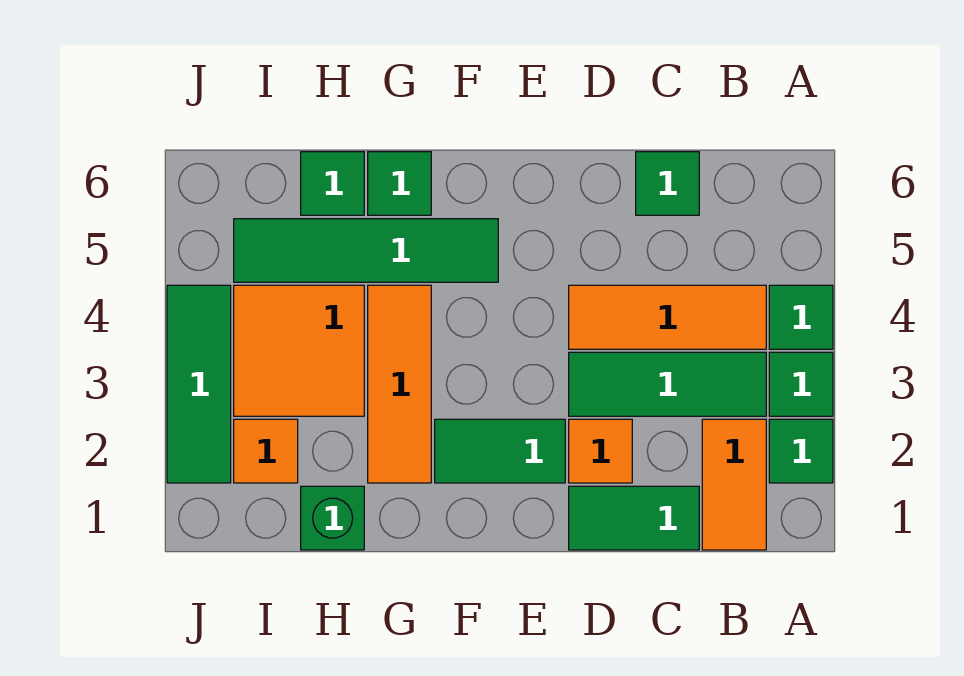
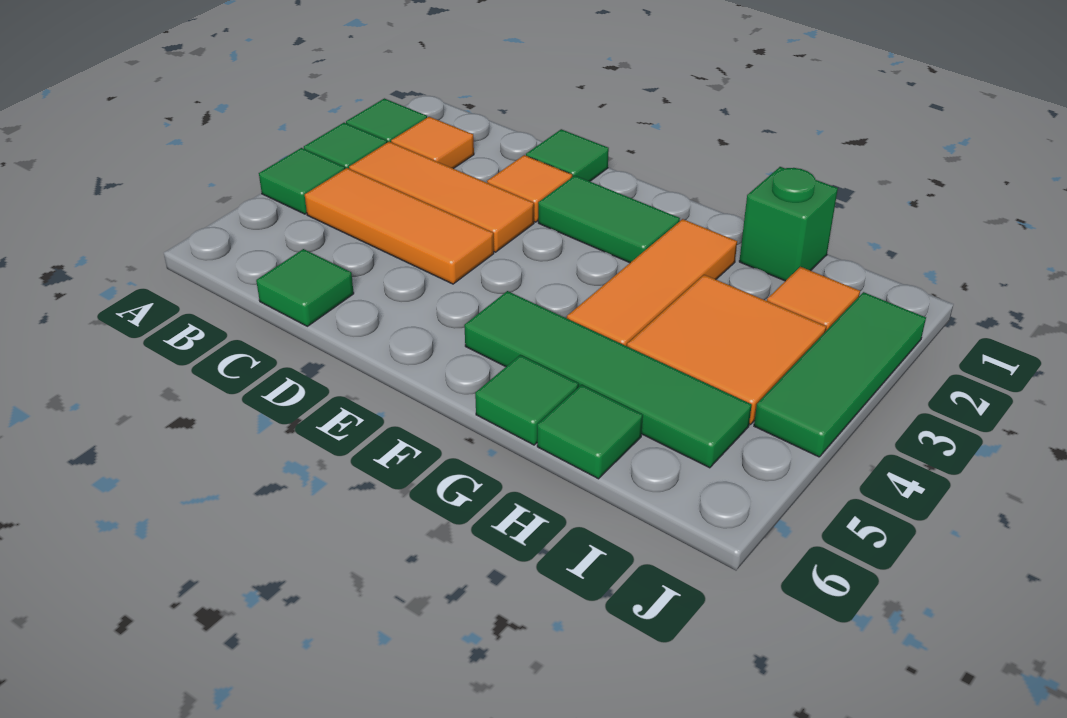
orange tile B1:B2 level 1 -> orange tile B2 level 1
green tile B3:D3 level 1 -> orange tile B3:D3 level 1
green tile C1:D1 level 1 -> green tile D1 level 1

